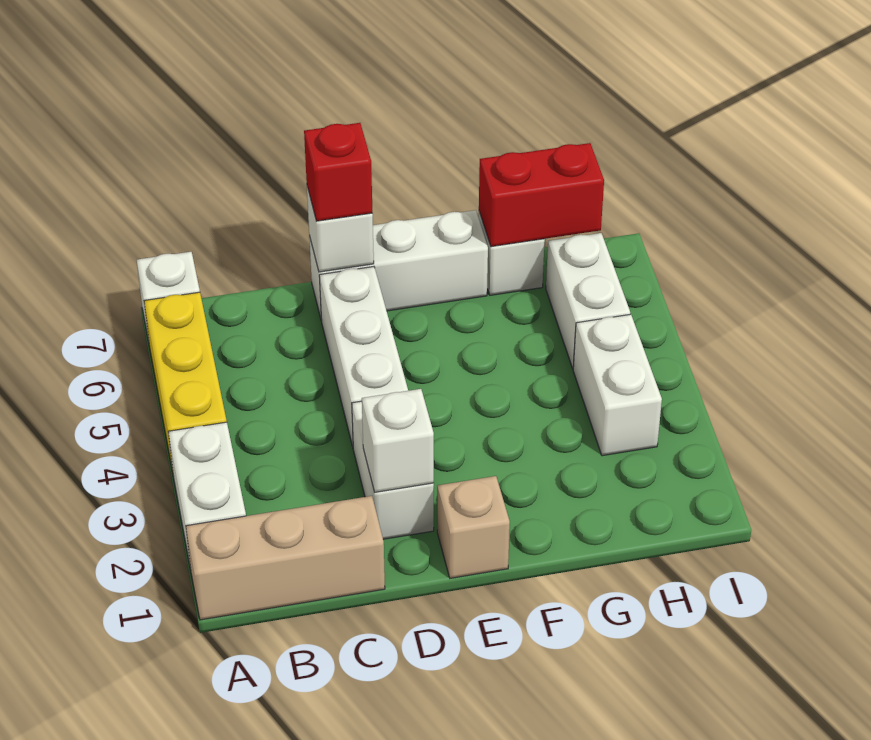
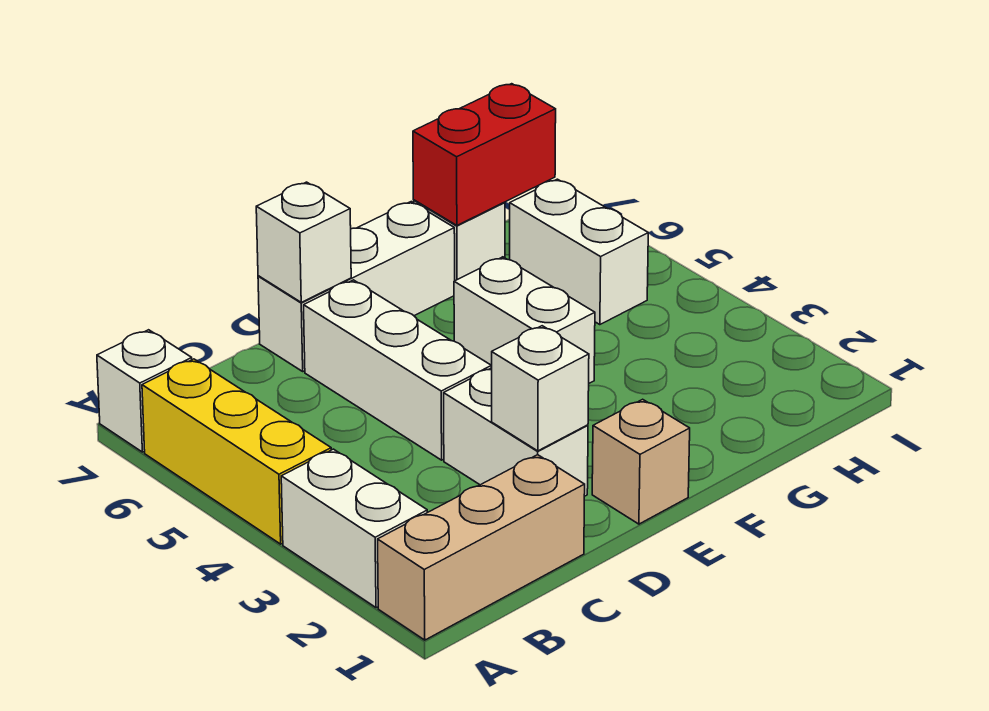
red brick D7 level 3 -> none
white brick H3:H4 level 1 -> white brick F4:F5 level 1

